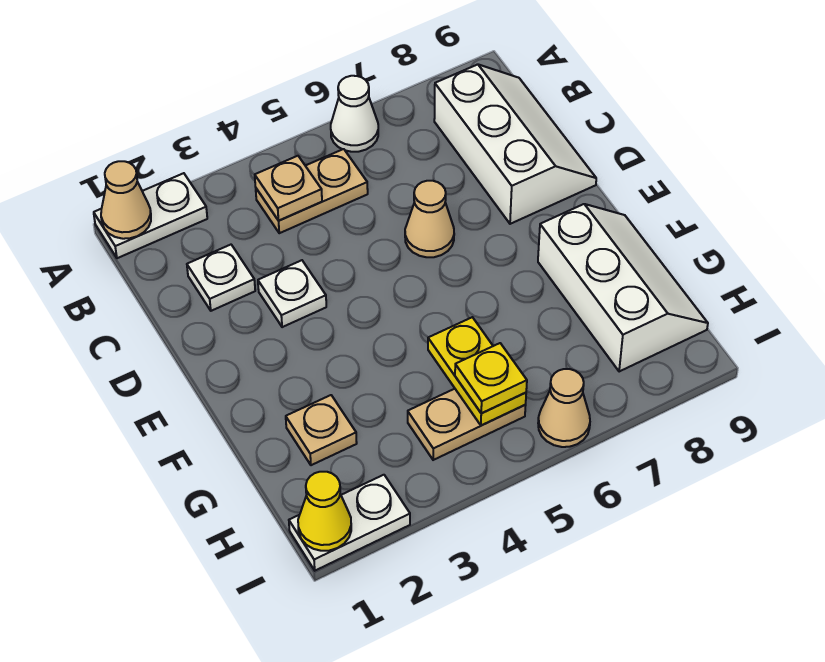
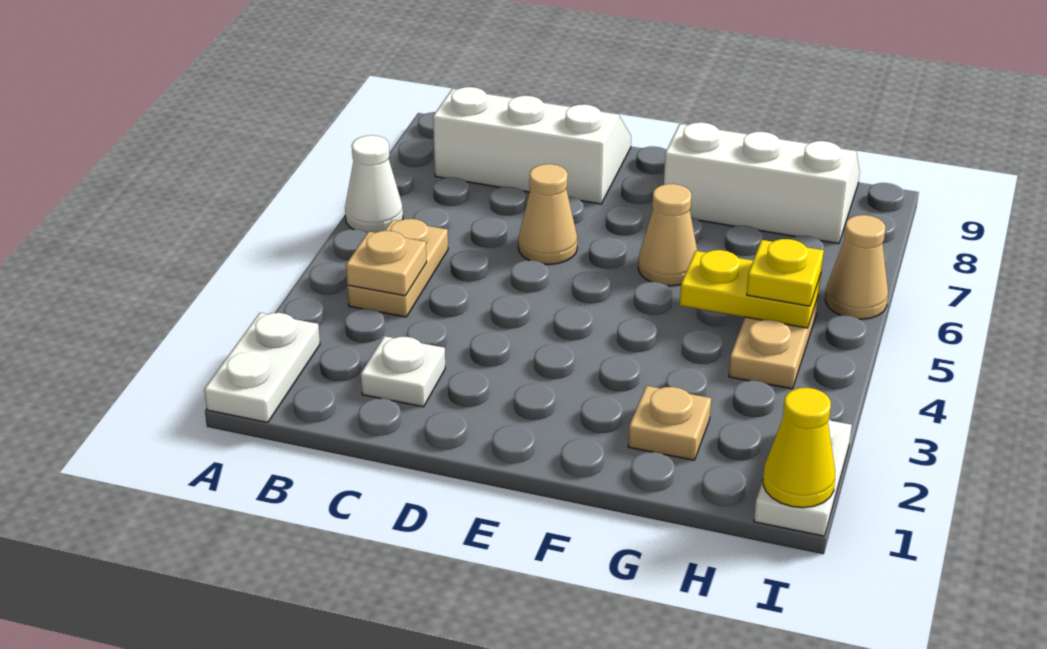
tan cone A1 level 2 -> tan cone F6 level 1
white plate D3 level 1 -> none

